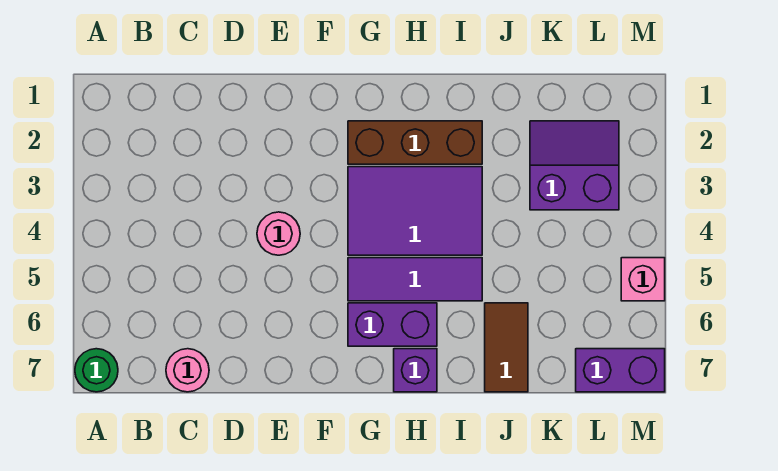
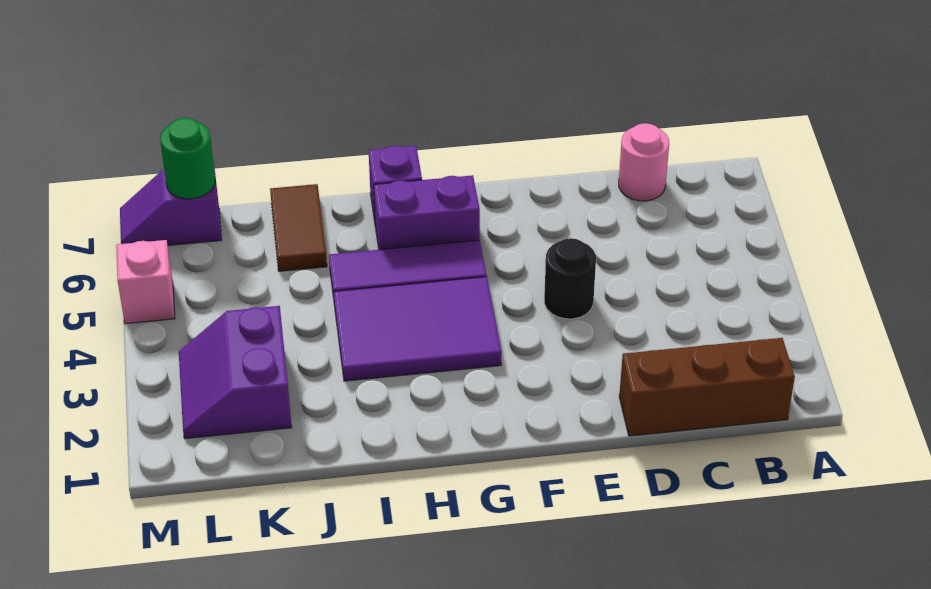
green round brick A7 level 1 -> green round brick L7 level 2
pink round brick E4 level 1 -> black round brick E4 level 1
brown brick G2:I2 level 1 -> brown brick B1:D1 level 1
purple slope K2:L3 level 1 top 3 -> purple slope K2:L3 level 1 top K
purple brick L7:M7 level 1 -> purple slope L7:M7 level 1 top L

